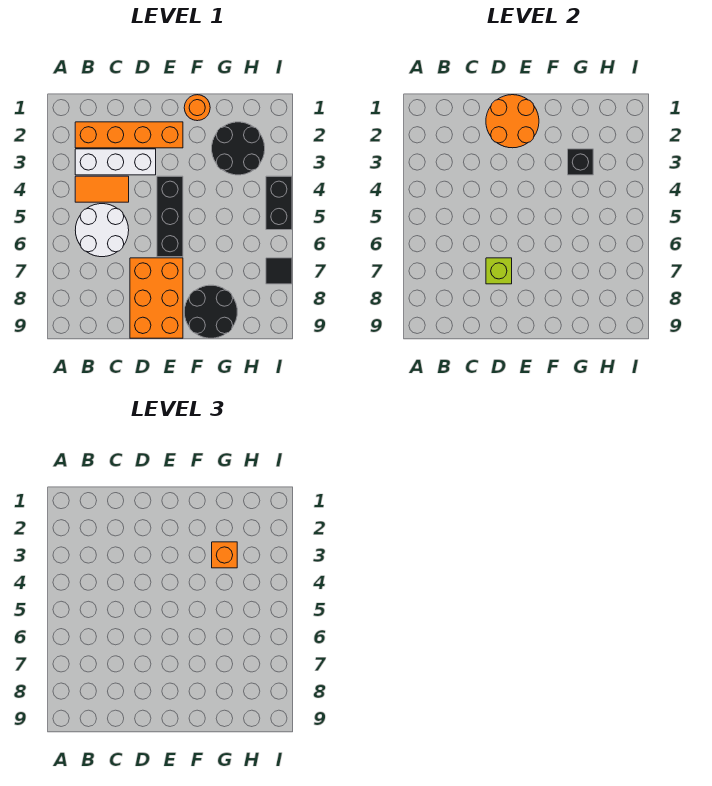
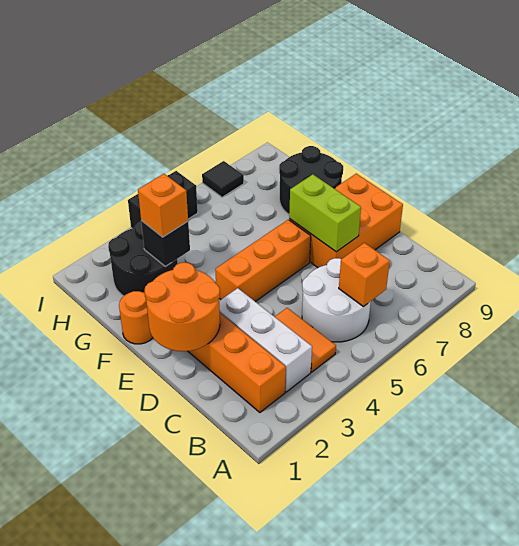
none -> orange brick B6 level 2
lime brick D7 level 2 -> lime brick D7:E7 level 2
black brick E4:E6 level 1 -> orange brick E4:E6 level 1

